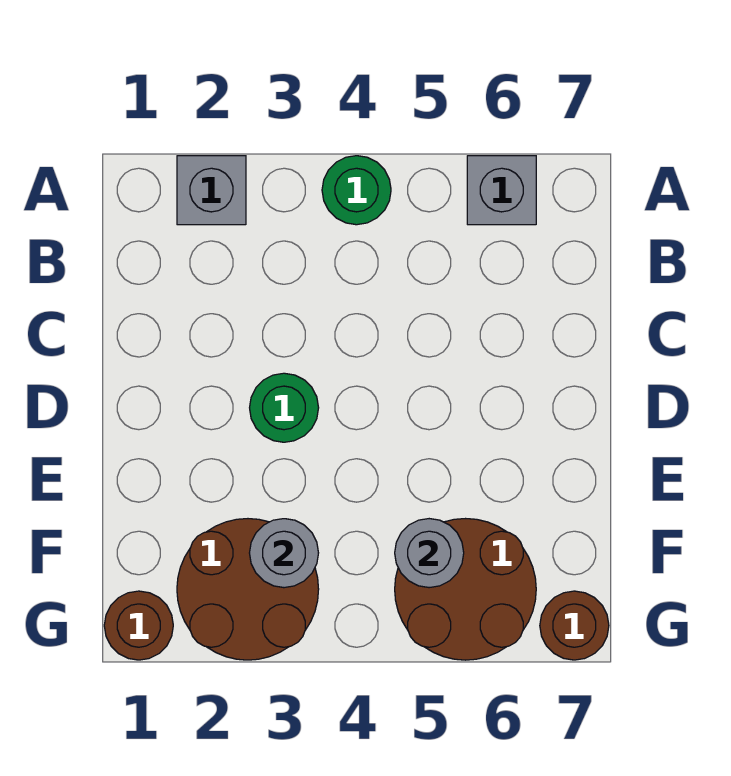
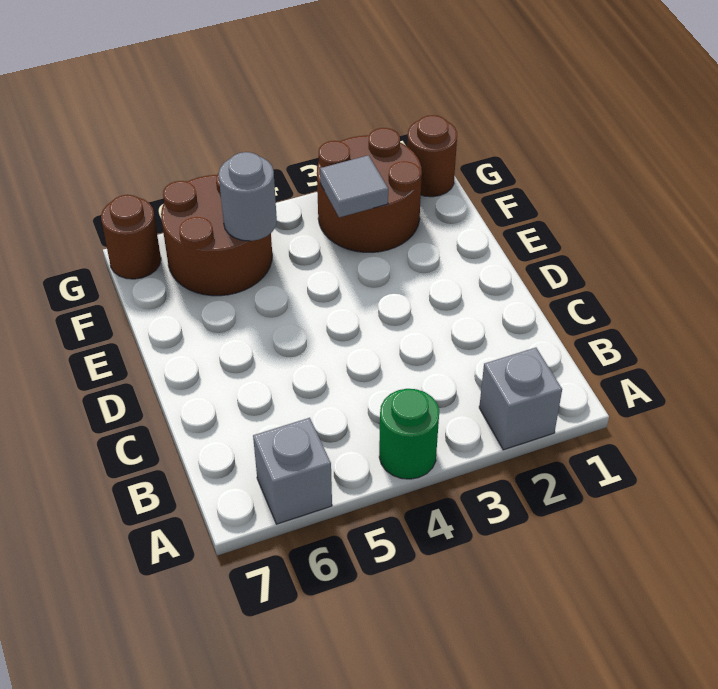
green round brick D3 level 1 -> none
grey round brick F3 level 2 -> grey tile F3 level 2

